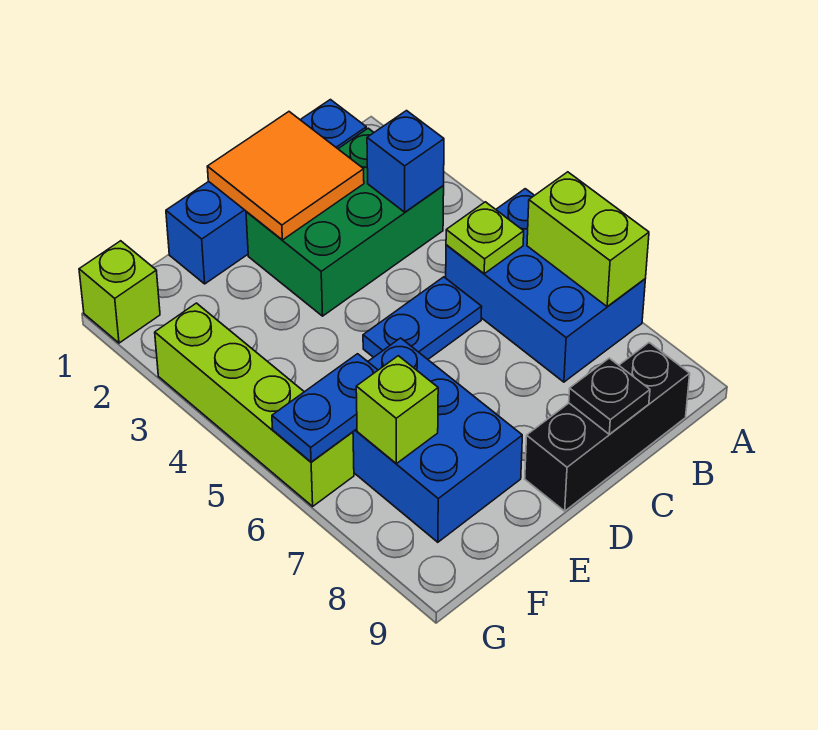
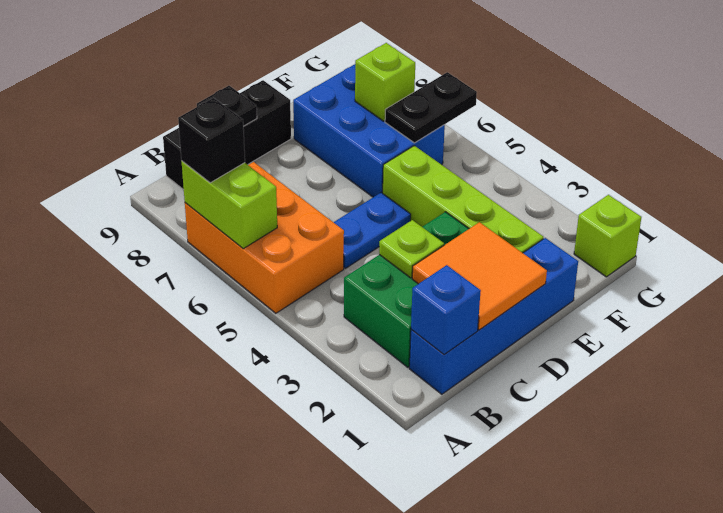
blue brick A5:B7 level 1 -> orange brick A5:B7 level 1
none -> black brick A7 level 3
blue brick B3 level 2 -> blue brick B1 level 2
lime plate B5 level 2 -> lime plate C3 level 2
blue plate F6:G6 level 2 -> black plate F6:G6 level 2
lime brick G3:G6 level 1 -> lime brick E2:E5 level 1

